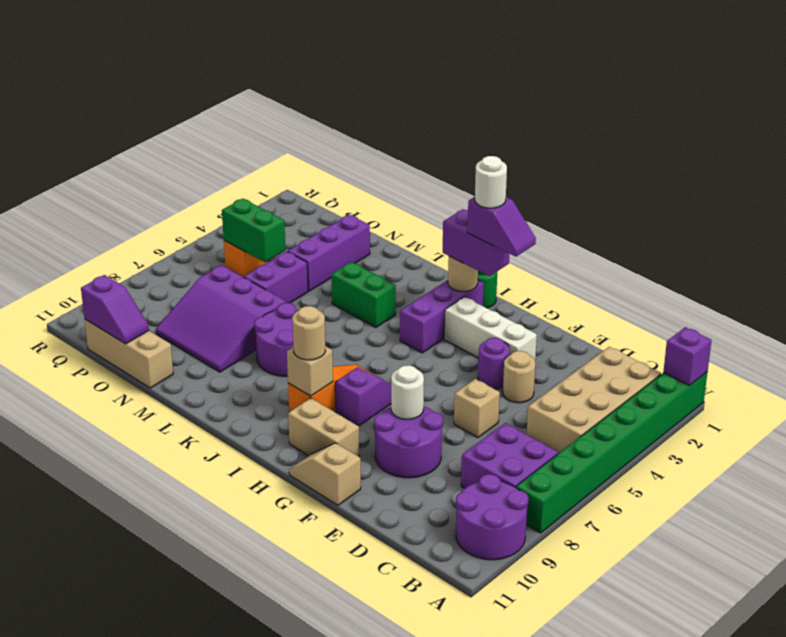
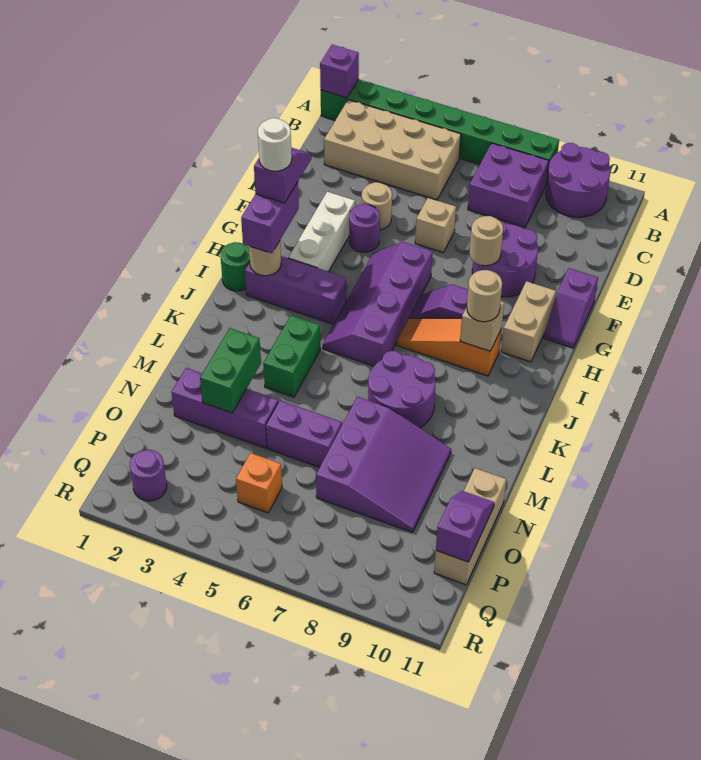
white round brick F8 level 2 -> tan round brick F8 level 2
tan slope F11:G11 level 1 top F -> purple slope F11:G11 level 1 top F
none -> purple slope G5:J6 level 1 top 6
green brick O5:P5 level 2 -> green brick M3:N3 level 2
none -> purple round brick Q2 level 1

